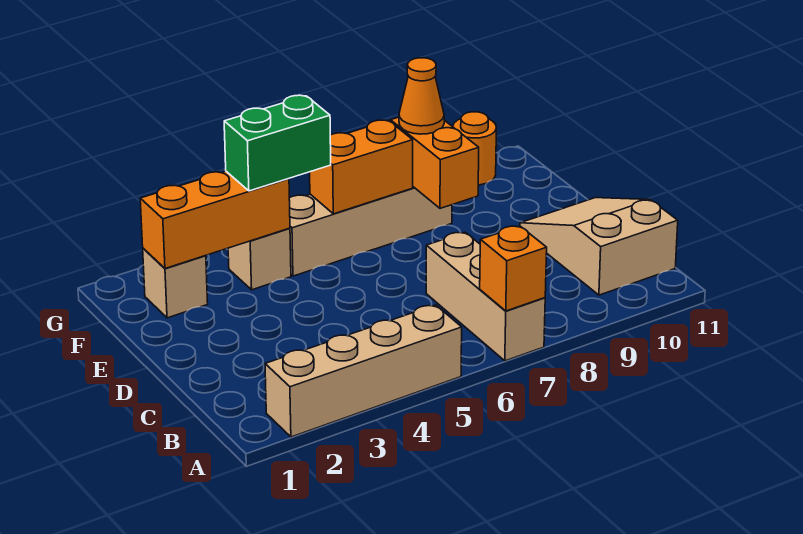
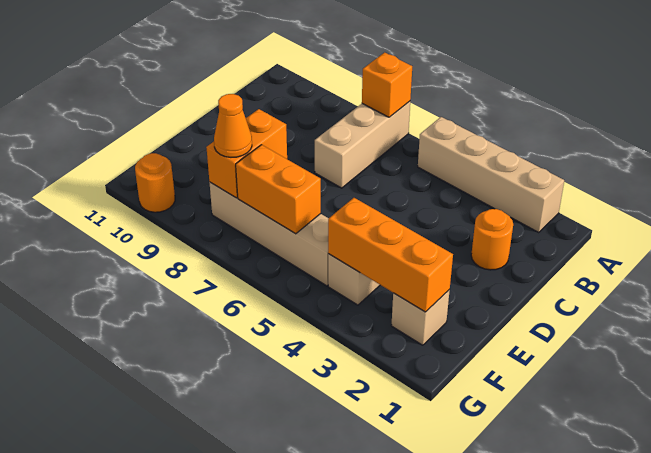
tan slope B10:D11 level 1 top B -> none
none -> orange round brick C2 level 1
green brick F4:F5 level 3 -> none

